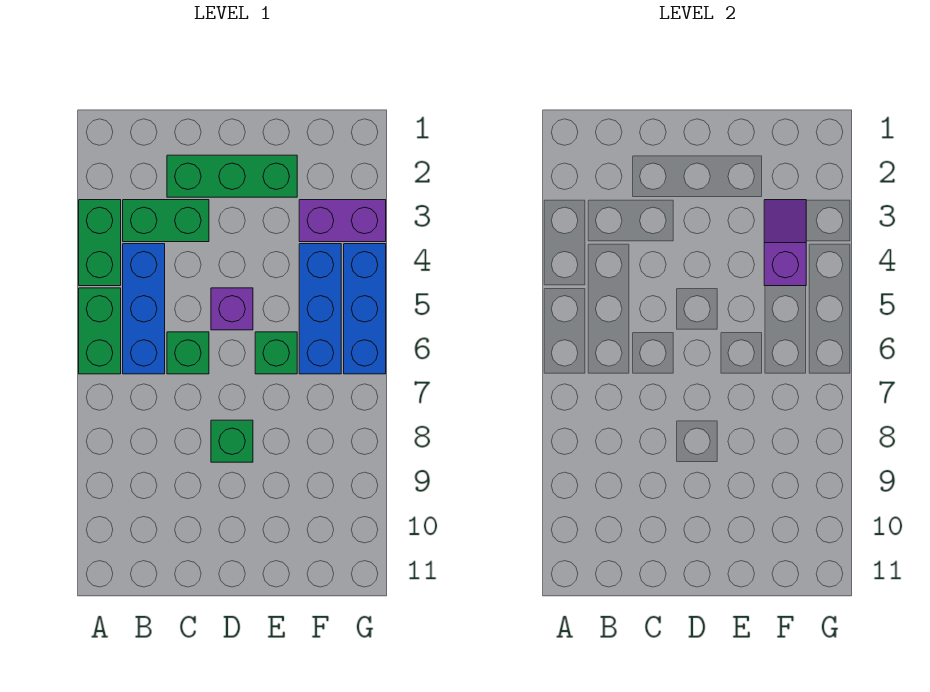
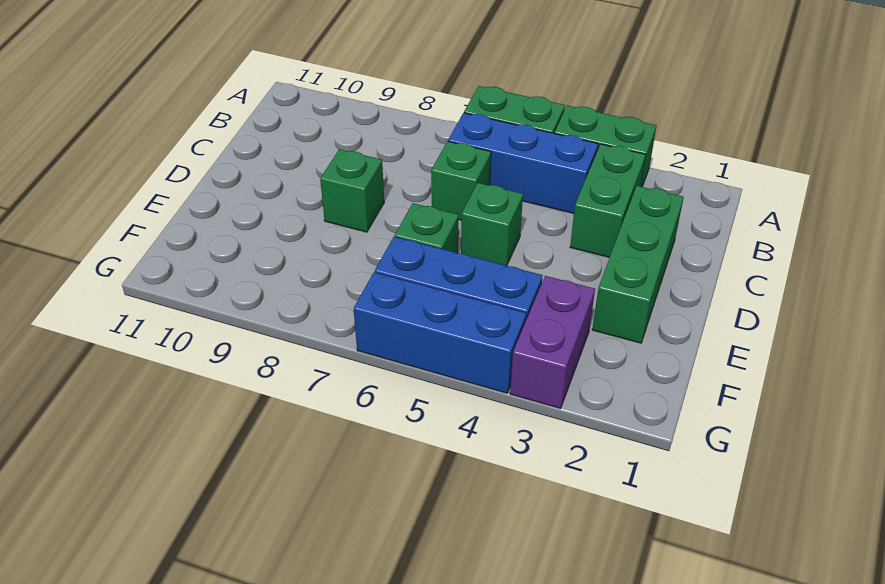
purple brick D5 level 1 -> green brick D5 level 1
purple slope F3:F4 level 2 top 4 -> none

